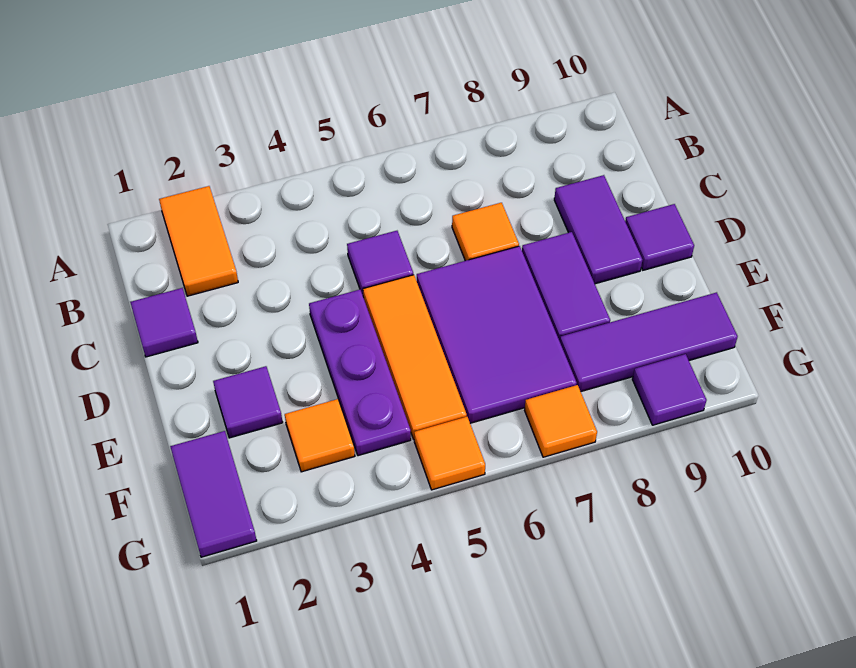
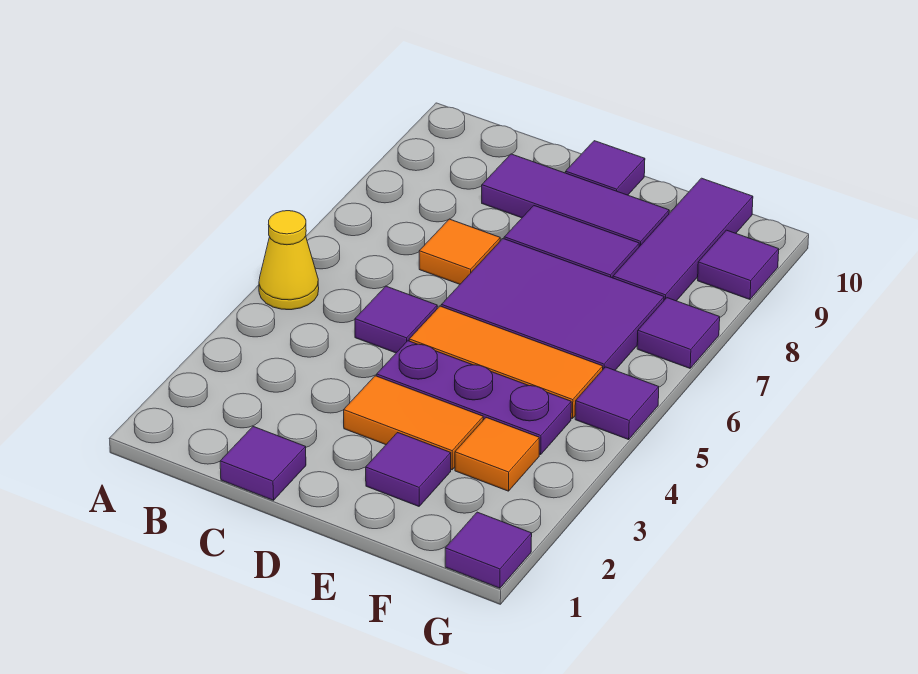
orange tile A2:B2 level 1 -> orange tile D3:E3 level 1
none -> yellow cone A5 level 1
purple tile C9:D9 level 1 -> purple tile C9:E9 level 1
purple tile F1:G1 level 1 -> purple tile G1 level 1
orange tile G5 level 1 -> purple tile G5 level 1
orange tile G7 level 1 -> purple tile G7 level 1

